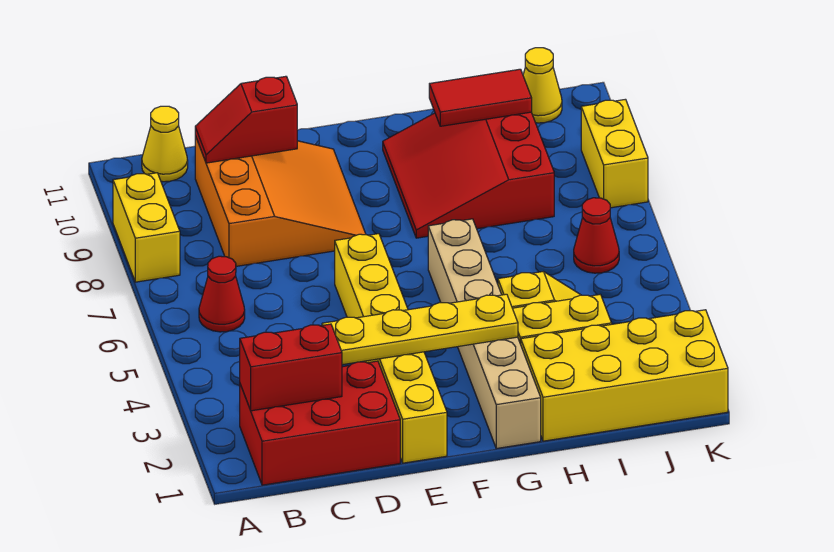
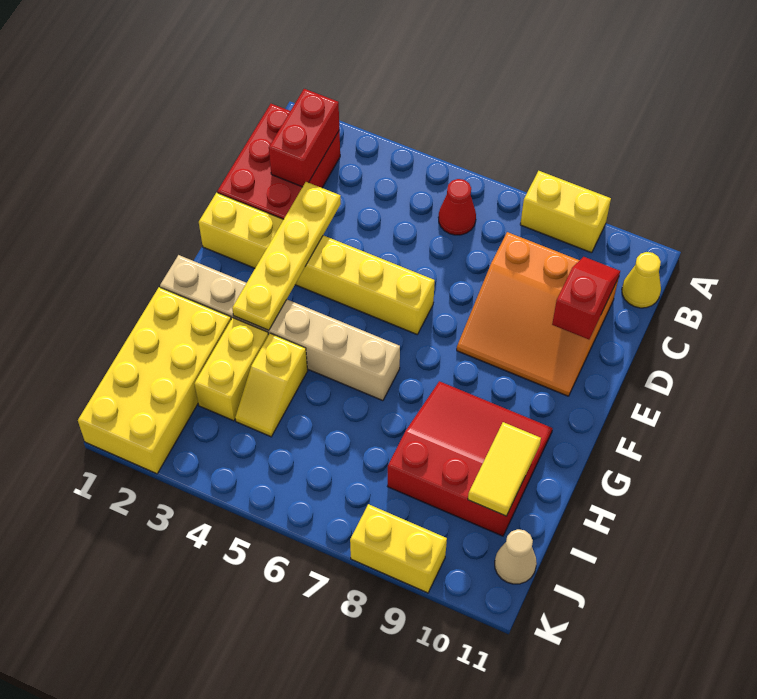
red tile H10:I10 level 2 -> yellow tile H10:I10 level 2
red cone J6 level 1 -> none
yellow cone J11 level 1 -> tan cone J11 level 1

